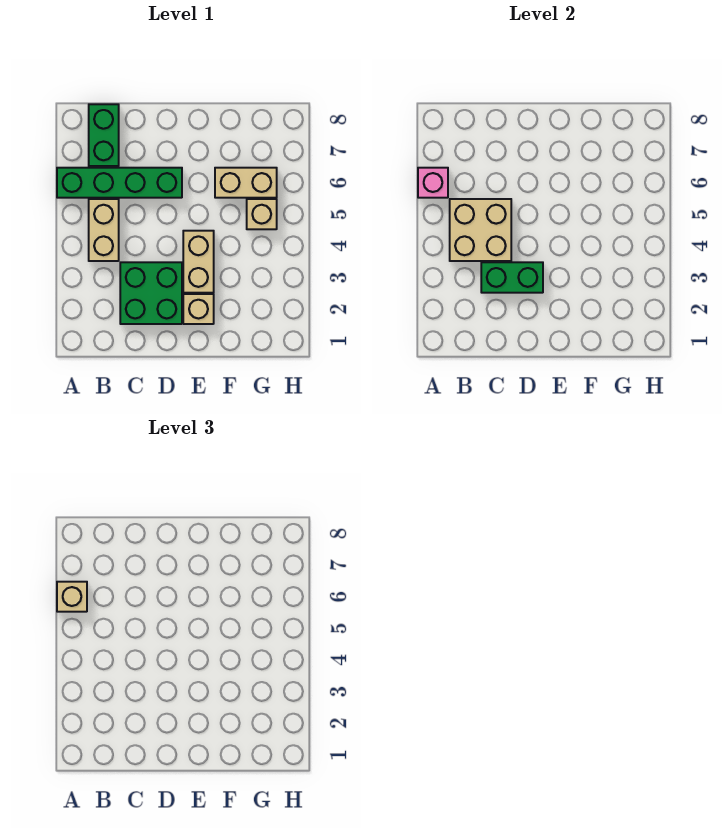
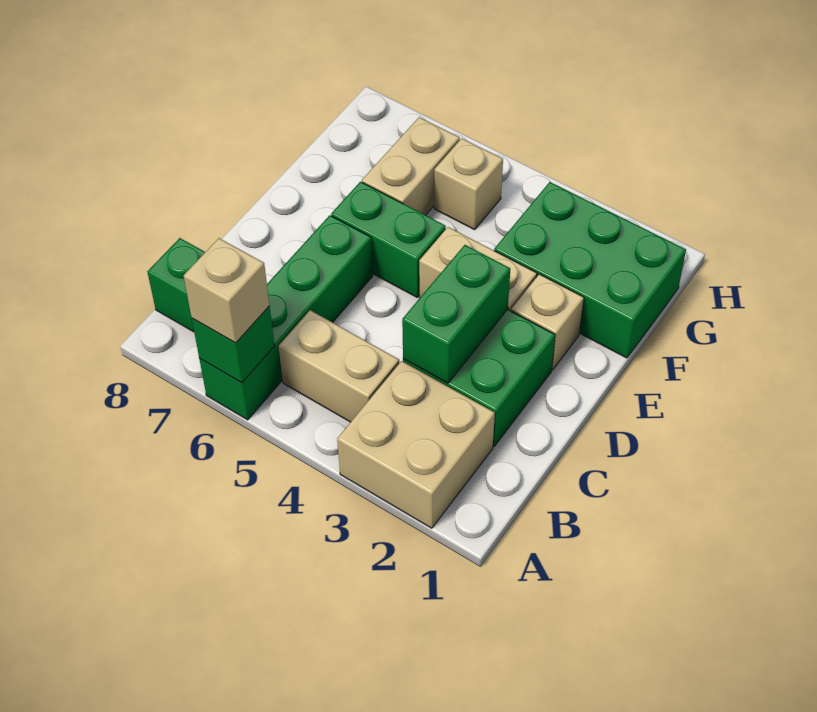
pink brick A6 level 2 -> green brick A6 level 2
tan brick B4:C5 level 2 -> tan brick A2:B3 level 1
none -> green brick E5:E6 level 1
none -> green brick F1:G3 level 1

